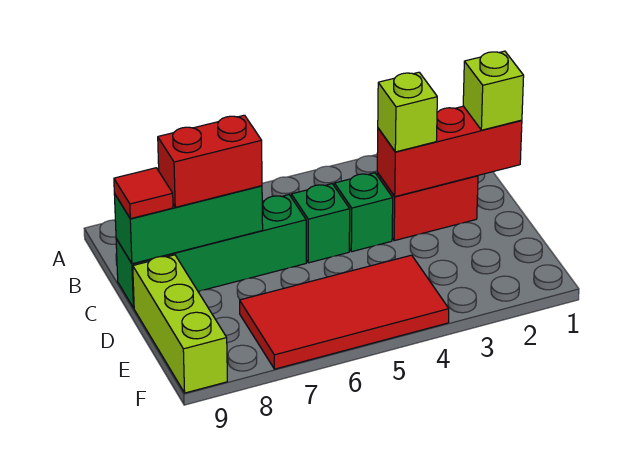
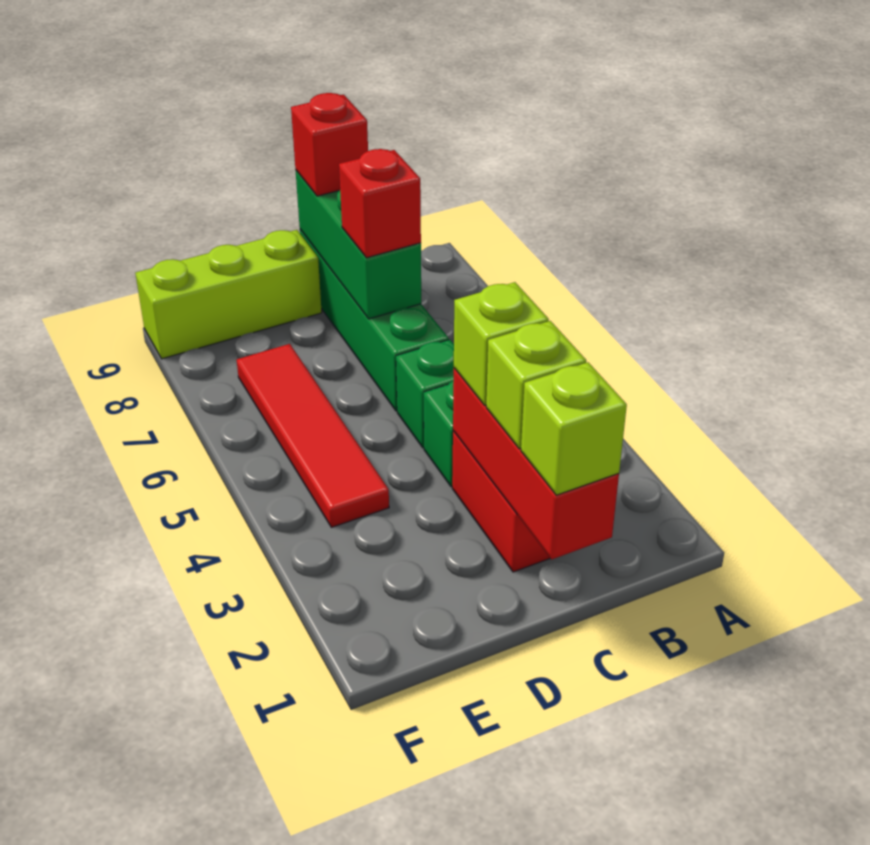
none -> lime brick C2 level 3
red brick C7:C8 level 3 -> red brick C7 level 3
red tile C9 level 3 -> red brick C9 level 3
red tile E4:F7 level 1 -> red tile E4:E7 level 1

